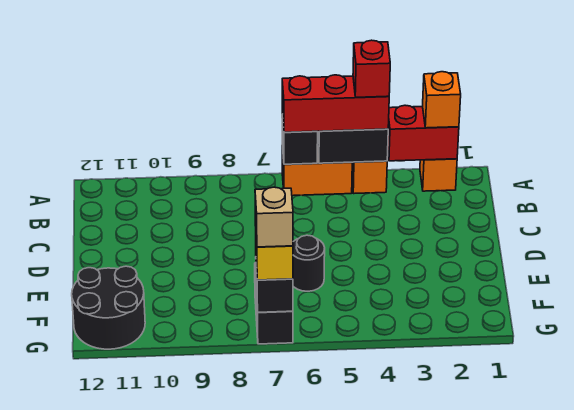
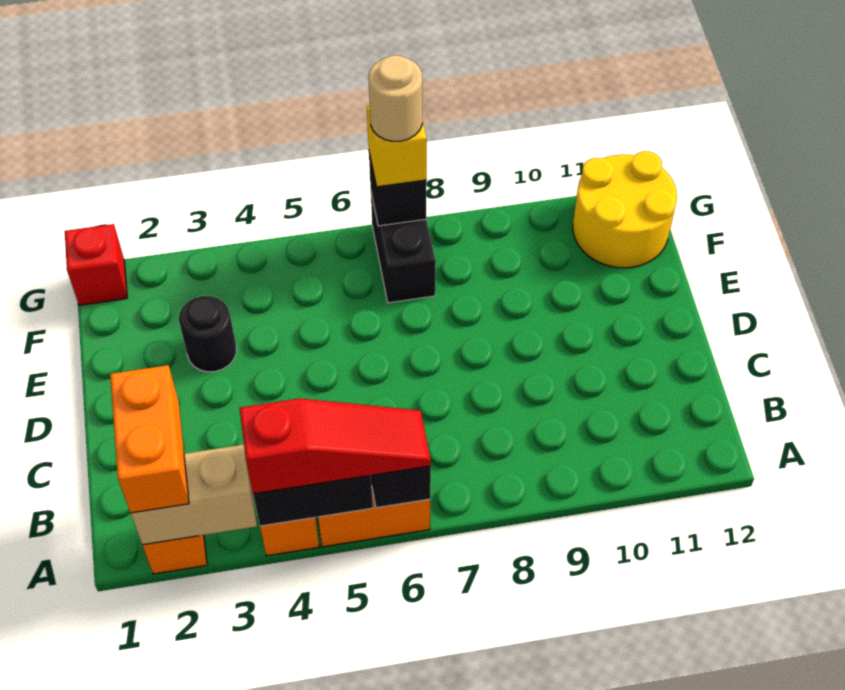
red brick A2:A3 level 2 -> tan brick A2:A3 level 2
orange brick A2 level 3 -> orange brick A2:B2 level 3
red brick A4:A6 level 3 -> red slope A4:A6 level 3 top 4
red brick A4 level 4 -> red brick G1 level 1
black round brick E6 level 1 -> black round brick E3 level 1
black round brick F11:G12 level 1 -> yellow round brick F11:G12 level 1
tan brick G7 level 4 -> tan round brick G7 level 4

